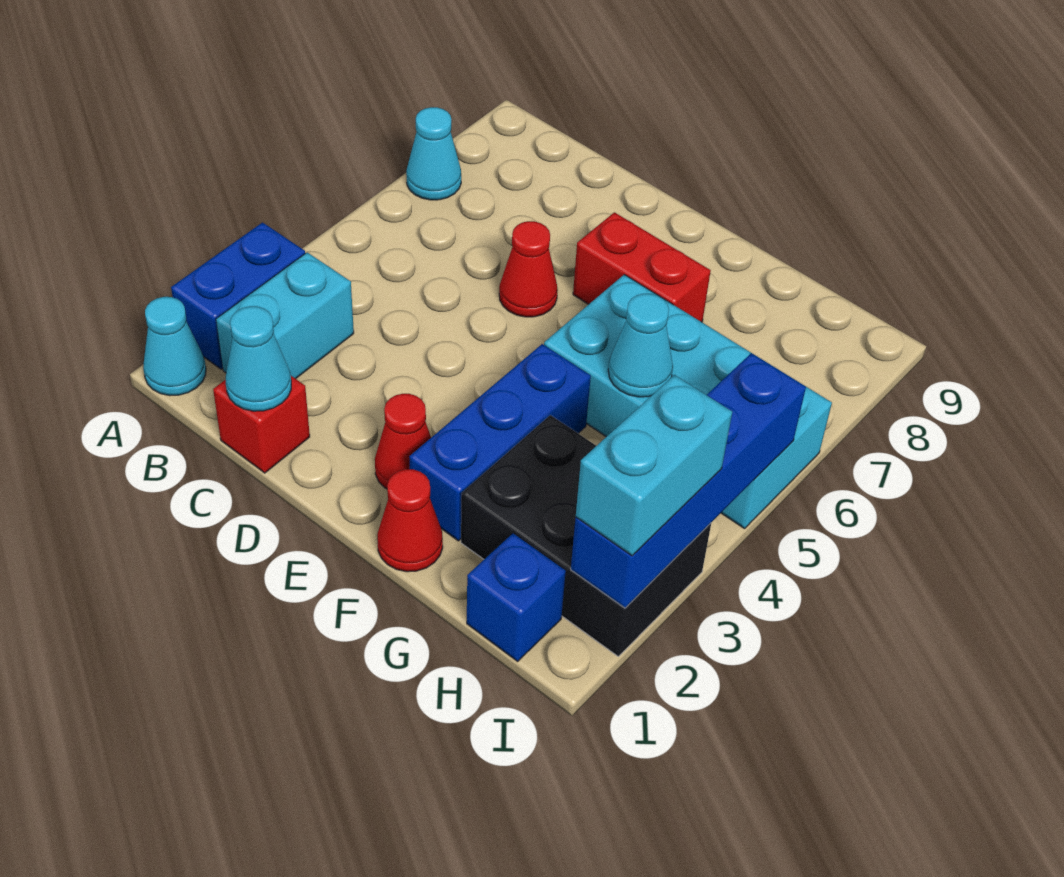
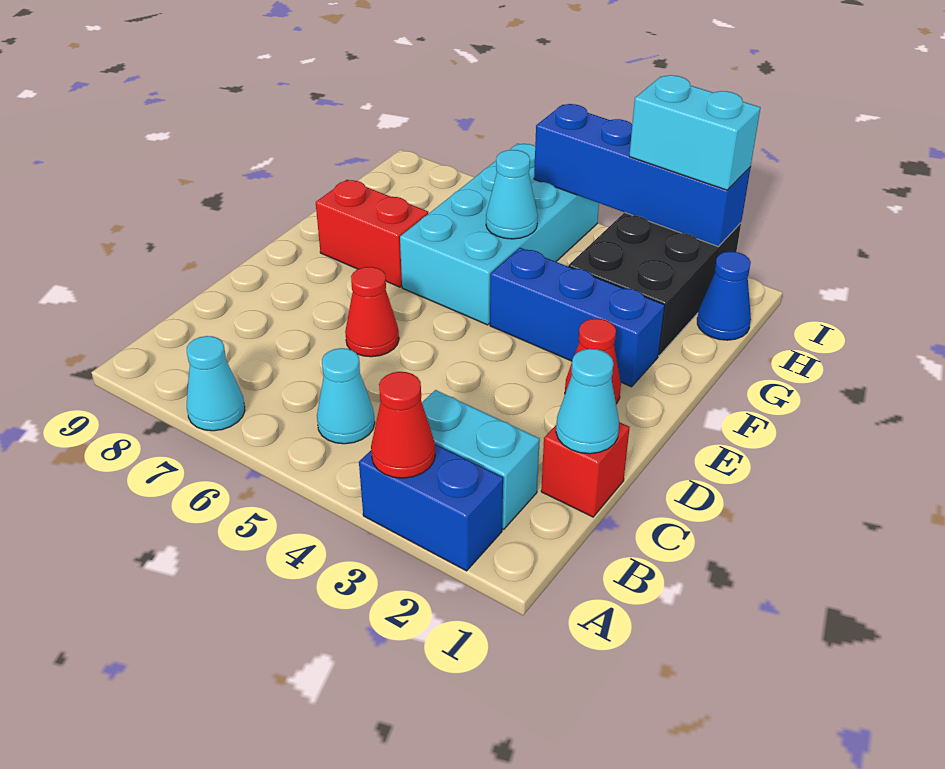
cyan cone A1 level 1 -> cyan cone B5 level 1
red brick E7:F7 level 1 -> red brick F7:F8 level 1
red cone F1 level 1 -> red cone A3 level 2
blue brick H1 level 1 -> blue cone H1 level 1

